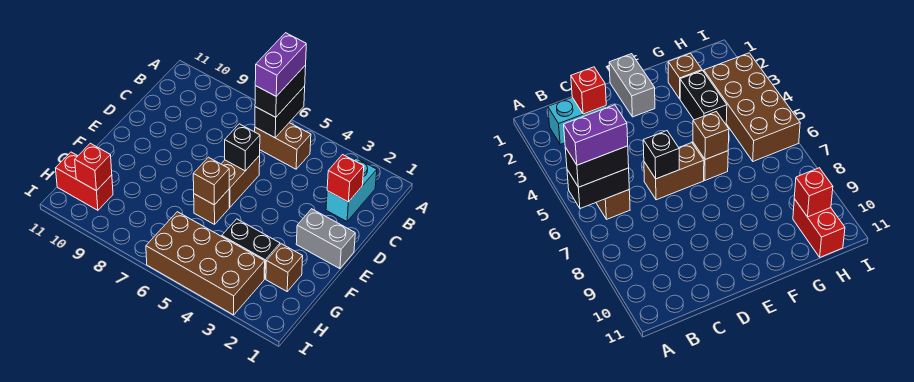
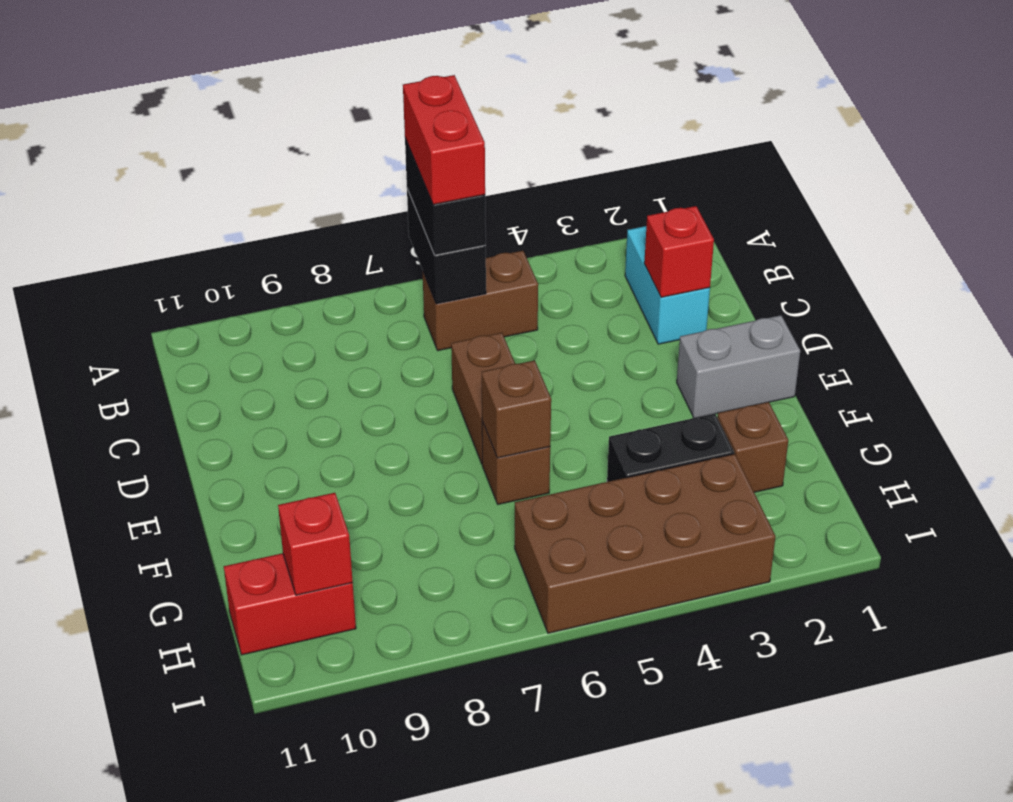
purple brick A6:B6 level 4 -> red brick A6:B6 level 4
black brick D6 level 2 -> none

